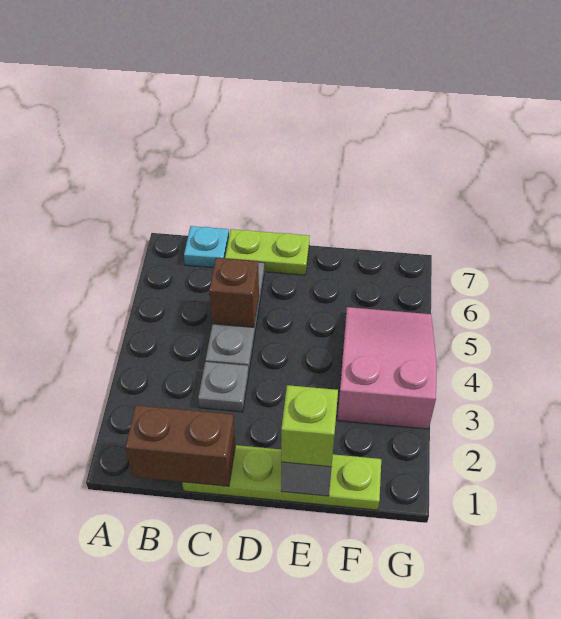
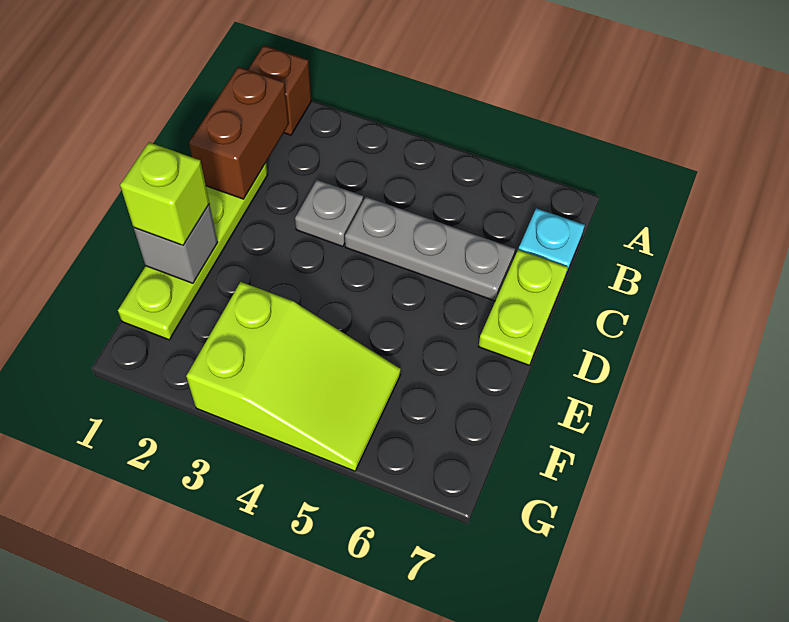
brown brick C5 level 2 -> brown brick A1 level 1
pink slope F3:G5 level 1 top 3 -> lime slope F3:G5 level 1 top 3

